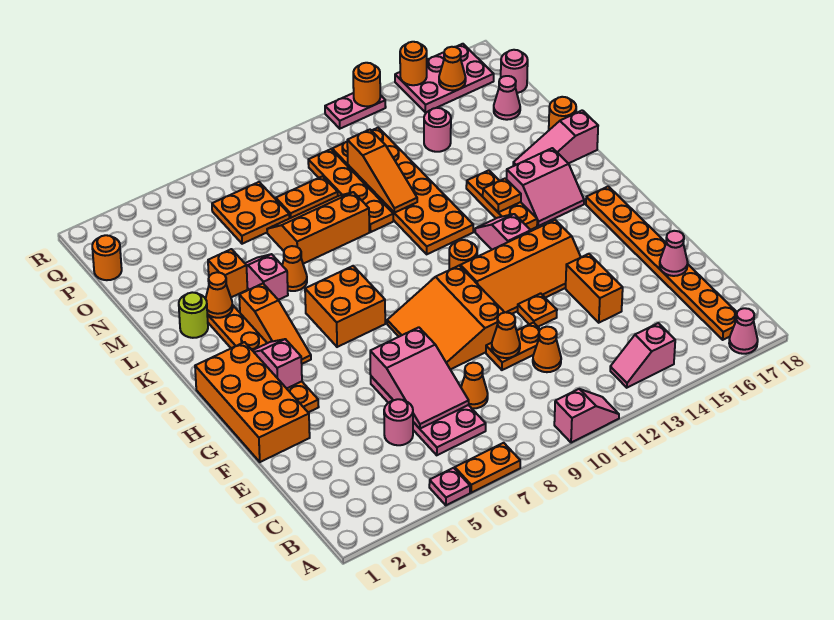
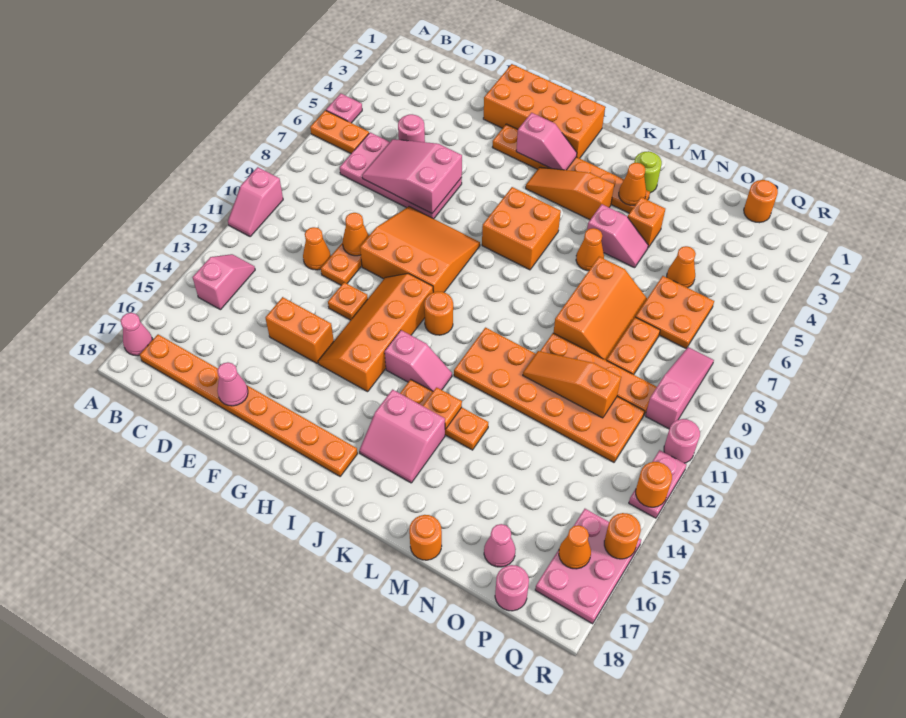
orange plate A6:A7 level 1 -> orange plate A6:B6 level 1
orange cone D8 level 1 -> orange cone O5 level 1
pink slope J15:K16 level 1 top K -> pink slope J15:K16 level 1 top 15
pink slope L16:L18 level 1 top 18 -> pink slope Q8:Q10 level 1 top 10
pink round brick O14 level 1 -> pink round brick R11 level 1

